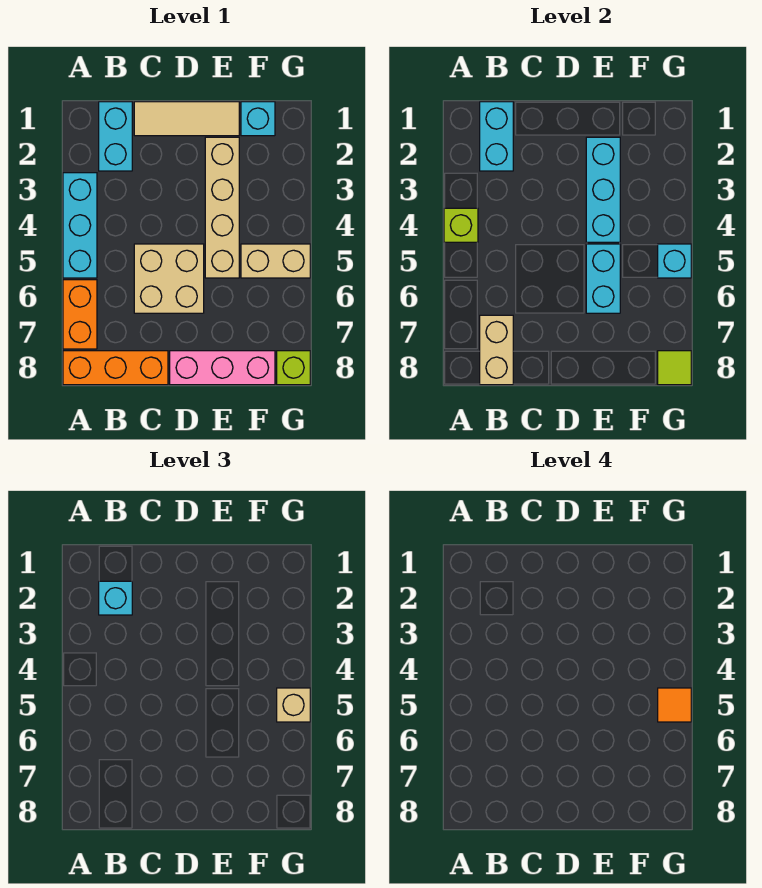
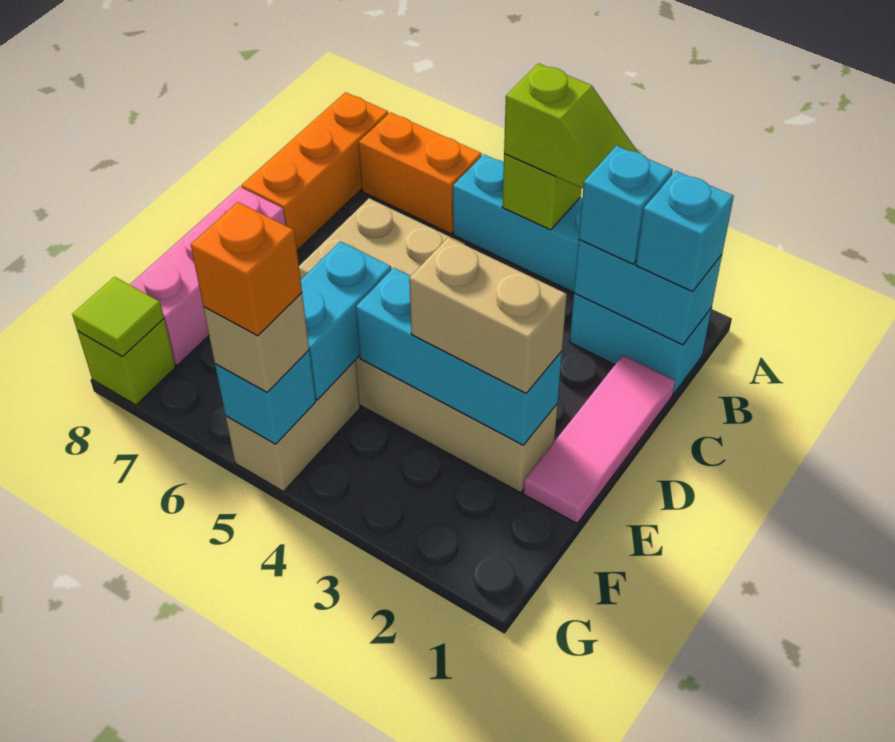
none -> lime slope A3:A4 level 3 top 4
tan brick B7:B8 level 2 -> tan brick E2:E3 level 3
tan tile C1:E1 level 1 -> pink tile C1:E1 level 1
cyan brick E5:E6 level 2 -> cyan brick E5:F5 level 2
cyan brick F1 level 1 -> cyan brick B1 level 3
orange tile G5 level 4 -> orange brick G5 level 4

